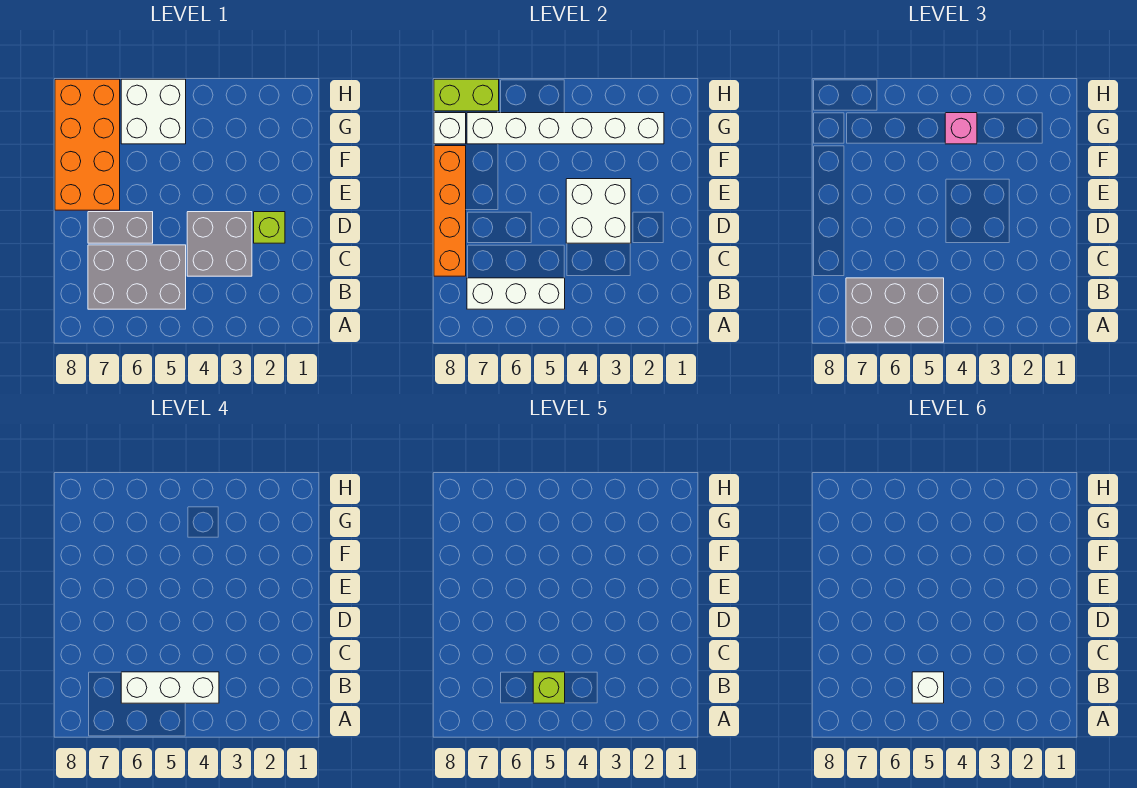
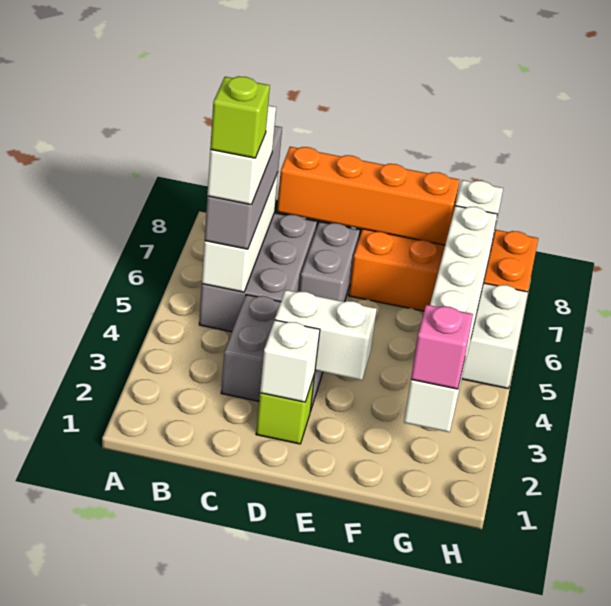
grey brick A5:B7 level 3 -> grey brick B5:B7 level 3
white brick B4:B6 level 4 -> white brick B5:B6 level 4
white brick B5 level 6 -> white brick D2 level 2
white brick D3:E4 level 2 -> white brick D3:E3 level 2
pink brick G4 level 3 -> pink brick G2 level 3
lime brick H7:H8 level 2 -> none

